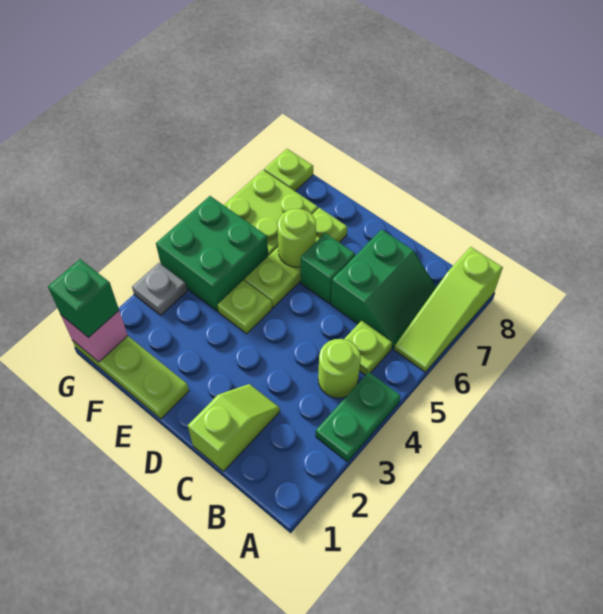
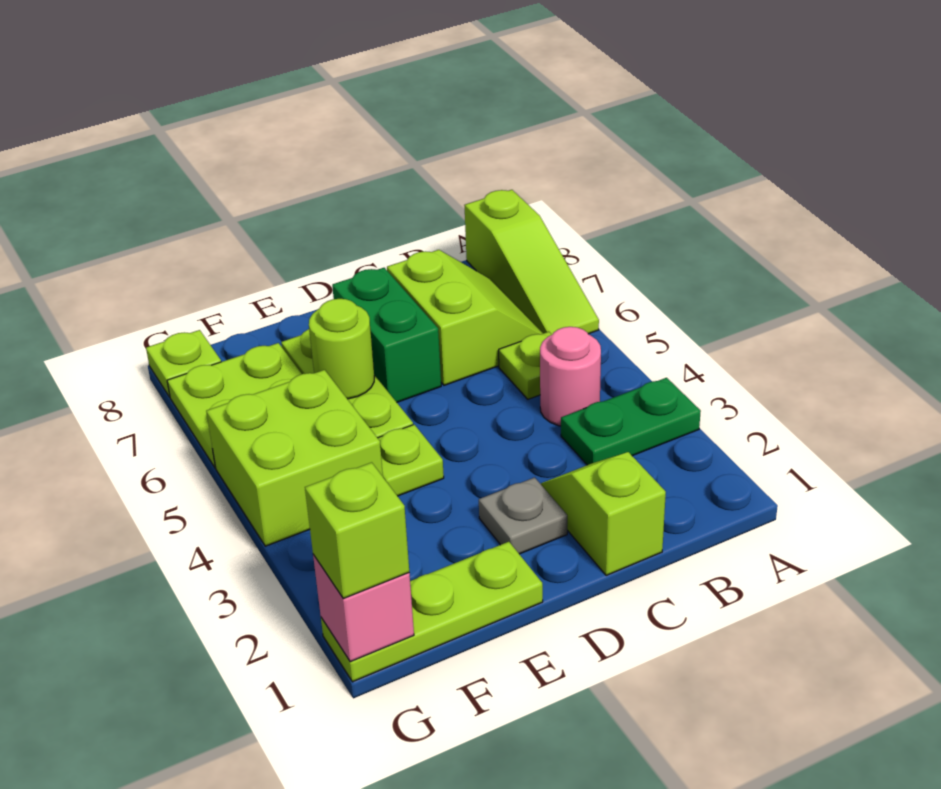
green plate A3:A4 level 1 -> green plate A3:B3 level 1
lime round brick B4 level 1 -> pink round brick B4 level 1
green slope B6:C7 level 1 top C -> lime slope B6:C7 level 1 top C
green brick D6 level 1 -> green brick D6:D7 level 1
green brick F4:G5 level 1 -> lime brick F4:G5 level 1
green brick G1 level 3 -> lime brick G1 level 3
grey plate G3 level 1 -> grey plate D2 level 1

